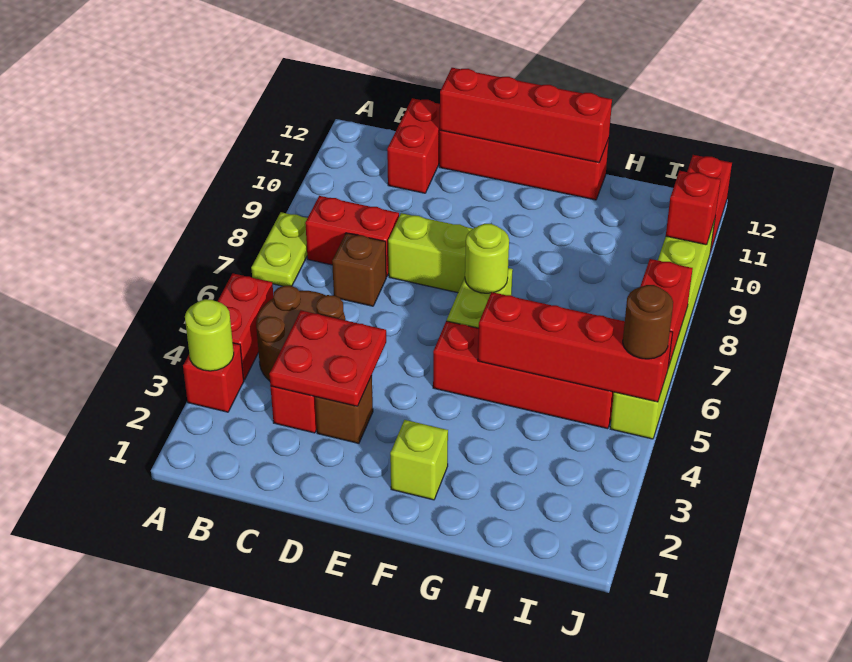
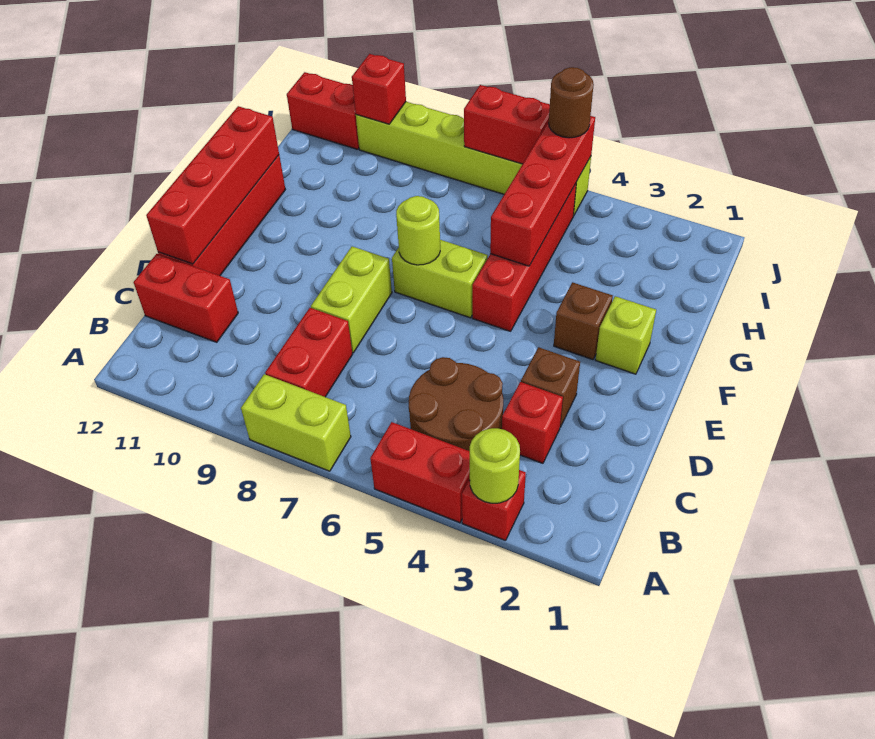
lime plate A7:A8 level 1 -> lime brick A7:A8 level 1
red plate C3:D4 level 2 -> none
brown brick C7 level 1 -> brown brick F3 level 1

